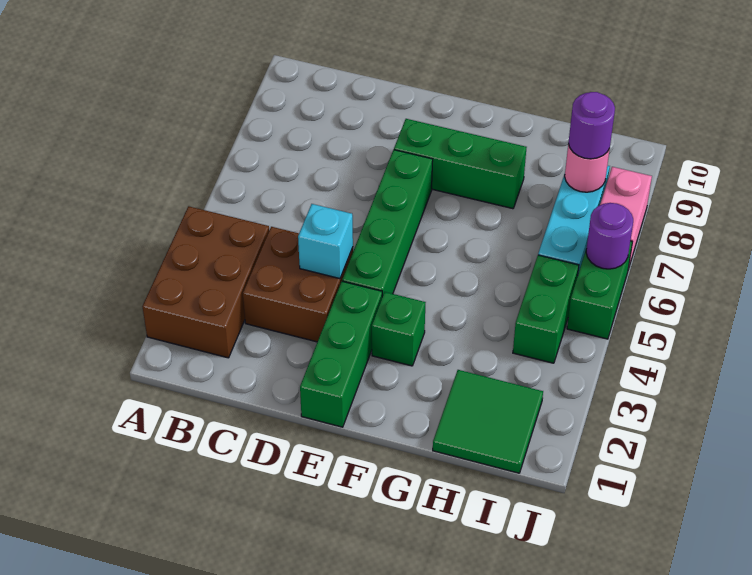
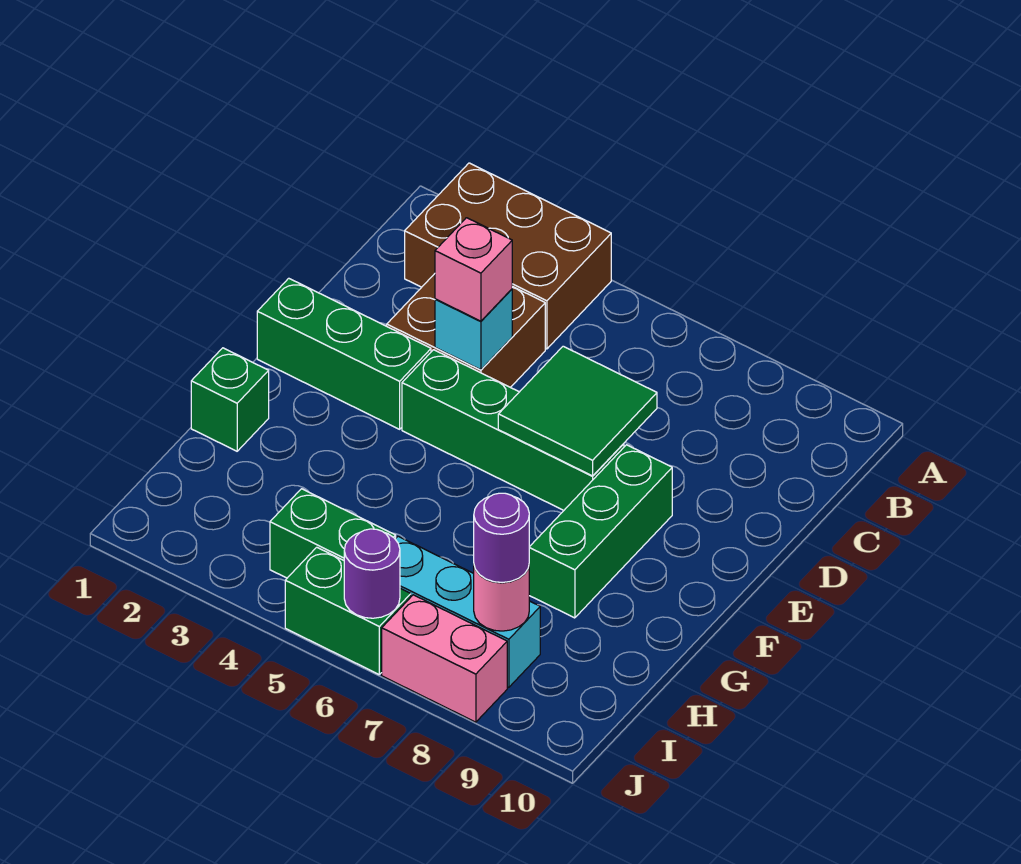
none -> pink brick D4 level 3
green brick F3 level 1 -> green brick G1 level 1
green tile H1:I2 level 1 -> green tile D6:E7 level 2

